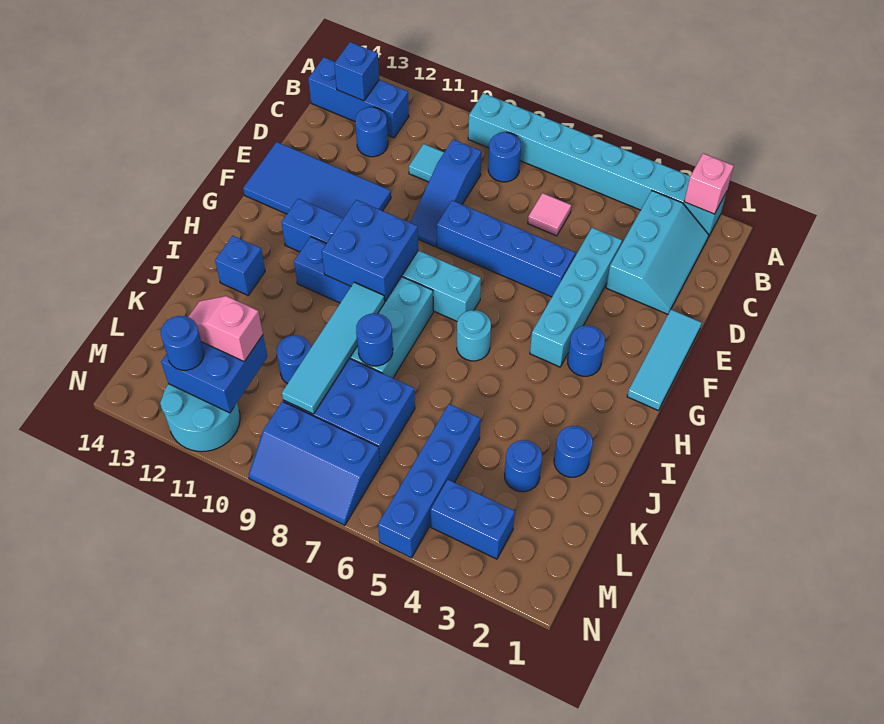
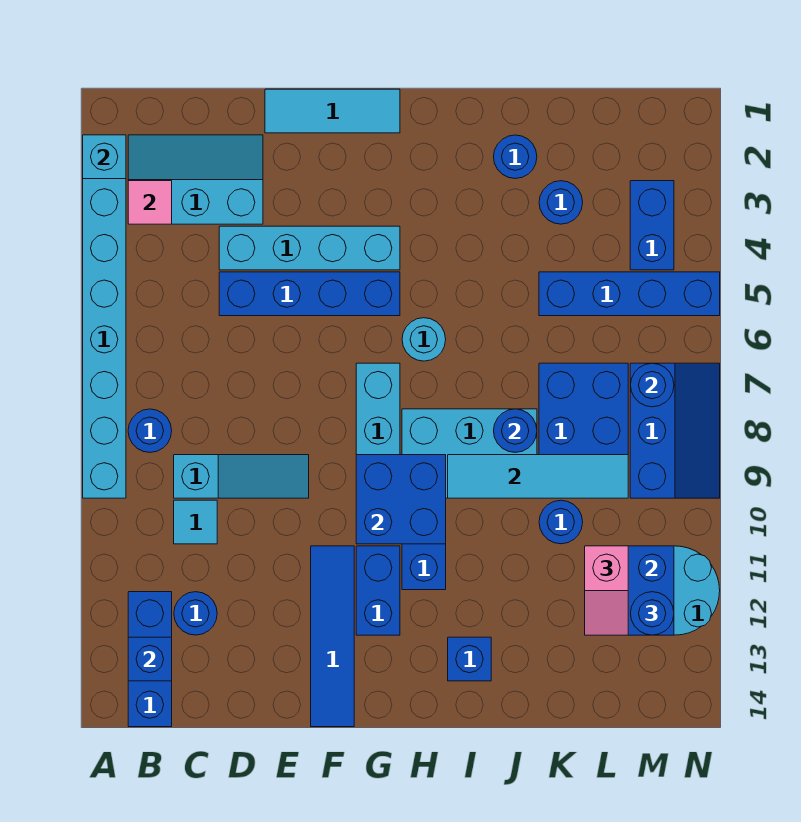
pink brick A2 level 2 -> cyan brick A2 level 2
pink tile C6 level 1 -> pink tile B3 level 2
blue slope C9:E9 level 1 top C -> cyan slope C9:E9 level 1 top C
blue brick E5:E8 level 1 -> blue brick D5:G5 level 1
blue tile E11:F14 level 1 -> blue tile F11:F14 level 1
blue round brick G3 level 1 -> blue round brick M7 level 2

